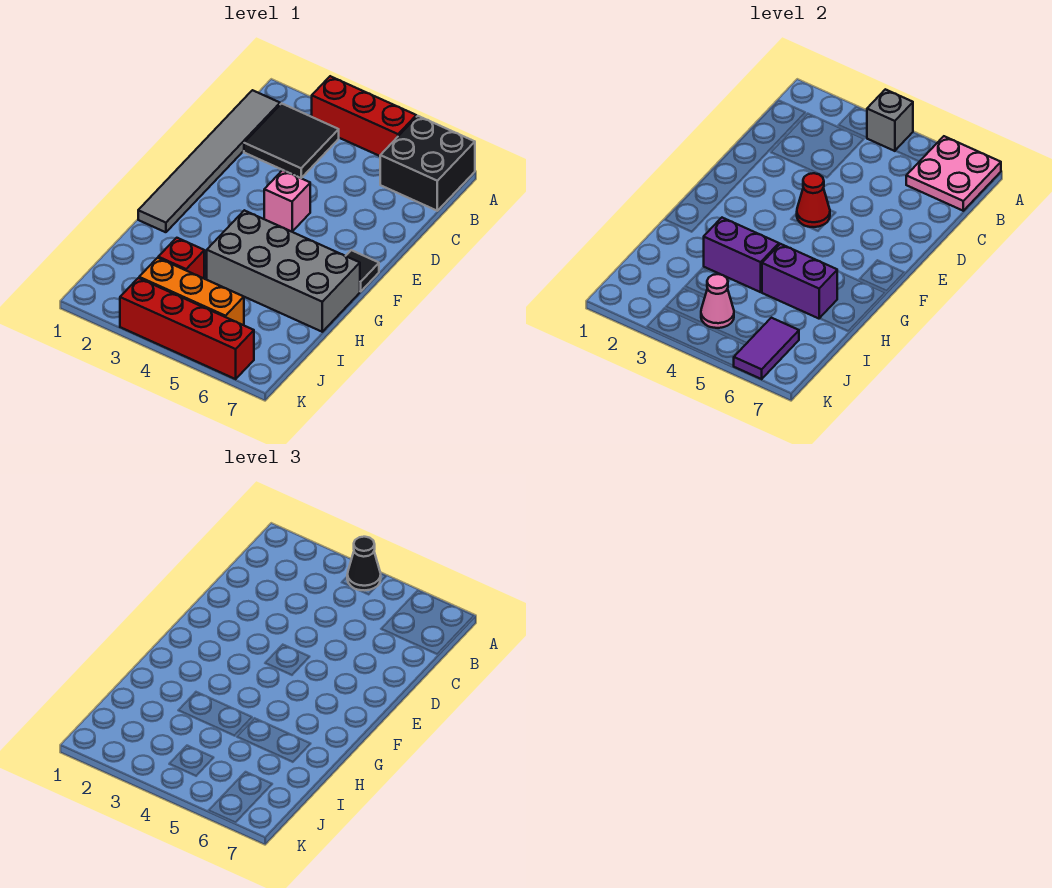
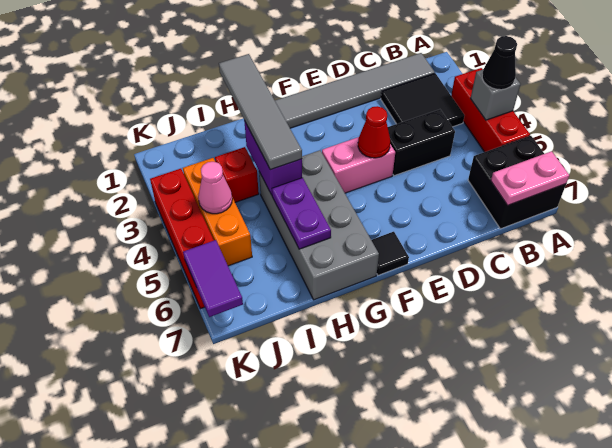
pink plate A6:B7 level 2 -> pink plate A7:B7 level 2
none -> black brick C4:D4 level 1
pink brick E4 level 1 -> pink brick E4:F4 level 1
none -> grey tile H1:H4 level 3
purple brick H5:H6 level 2 -> purple plate H5:H6 level 2
purple tile J6:K6 level 2 -> purple tile K6:K7 level 2

